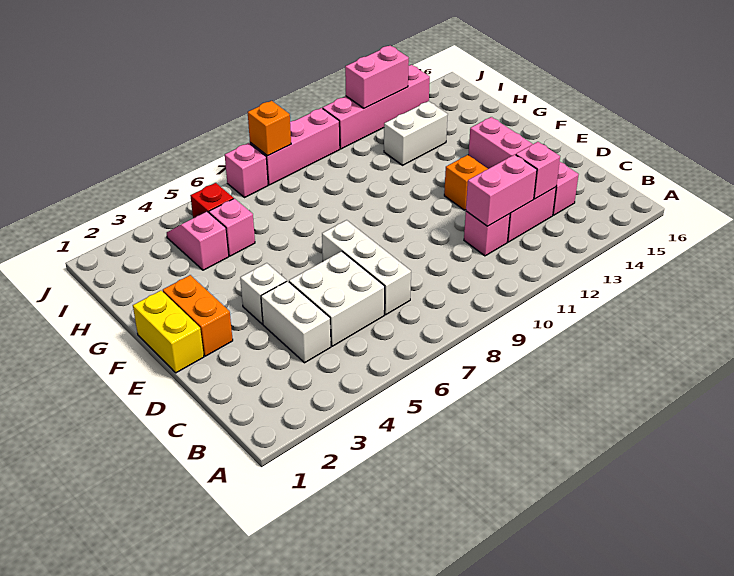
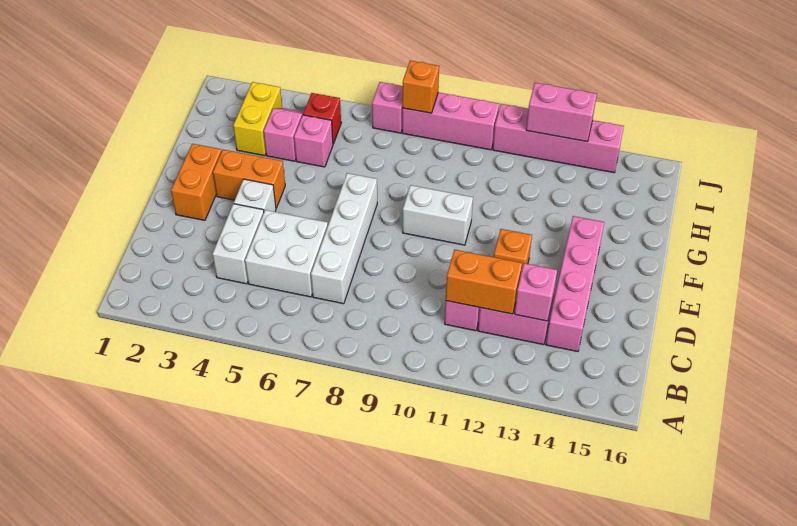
white brick C7:E7 level 1 -> white brick C7:F7 level 1
pink brick C11:C12 level 2 -> orange brick C11:C12 level 2
yellow brick E1:F1 level 1 -> yellow brick H3:I3 level 1
none -> orange brick F3:F4 level 1
white brick H12:H13 level 1 -> white brick F9:F10 level 1

